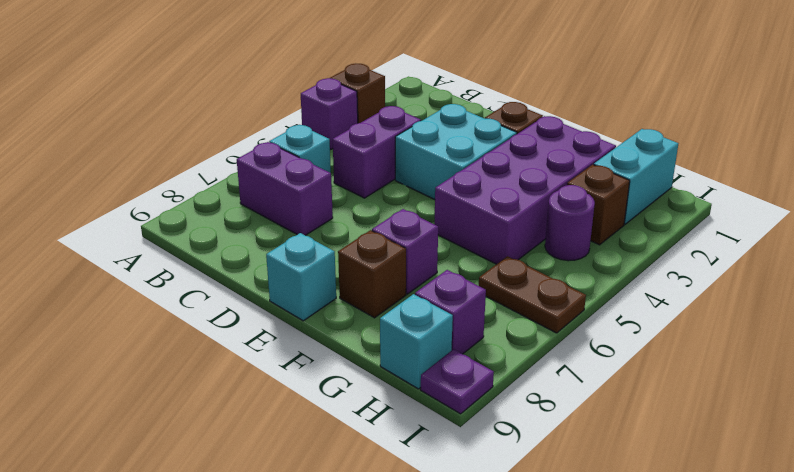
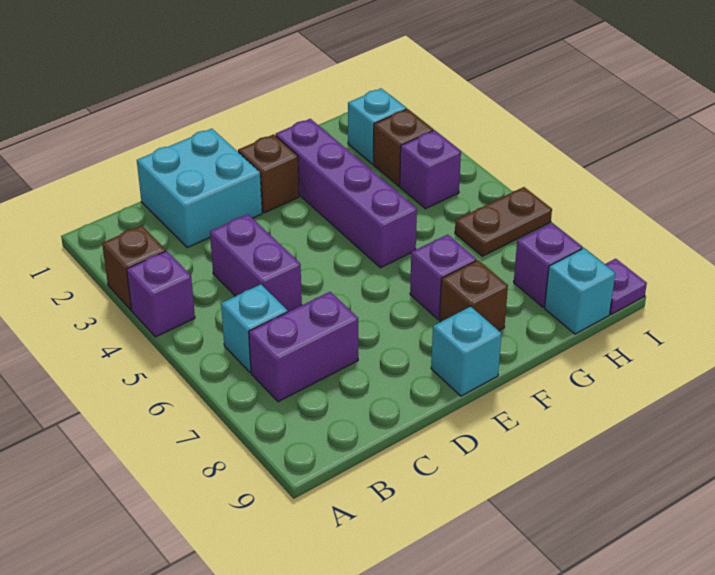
cyan brick D3:E4 level 1 -> cyan brick C1:D2 level 1
purple brick F2:G5 level 1 -> purple brick F2:F5 level 1
cyan brick H1:H2 level 1 -> cyan brick H2 level 1
purple round brick H4 level 1 -> purple brick H4 level 1

